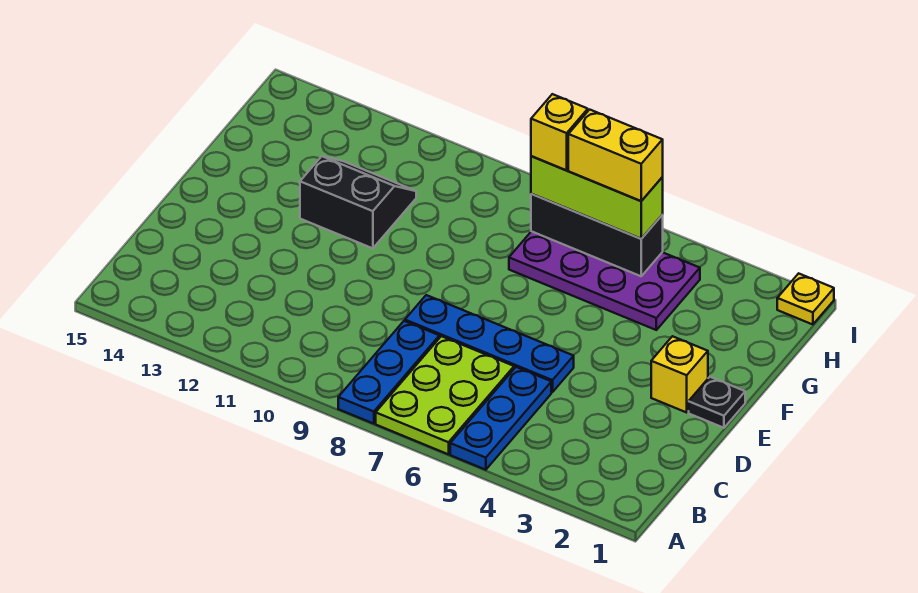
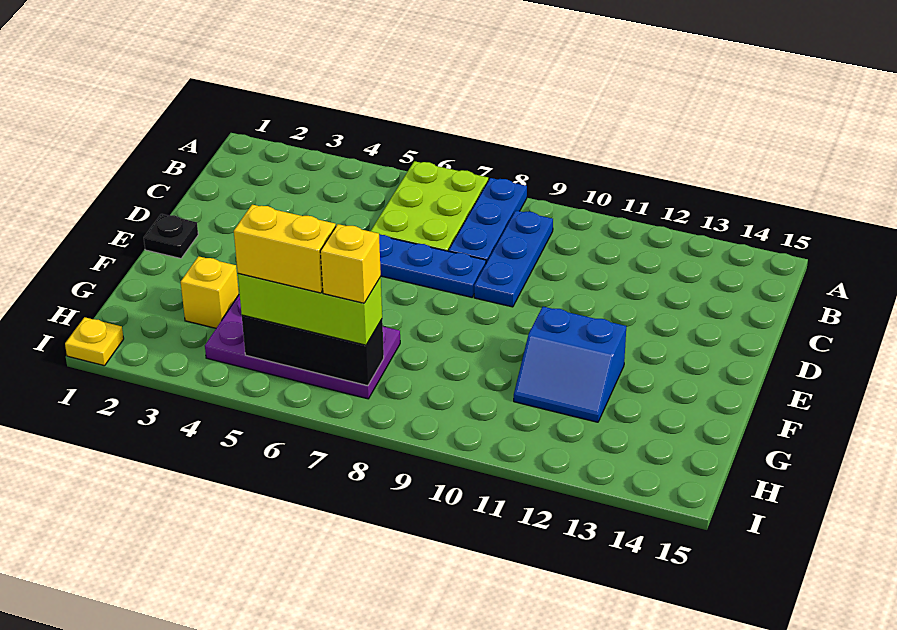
blue plate A5:C5 level 1 -> blue plate B9:D9 level 1
yellow brick E2 level 1 -> yellow brick G3 level 1
black slope F11:G12 level 1 top F -> blue slope F11:G12 level 1 top F

